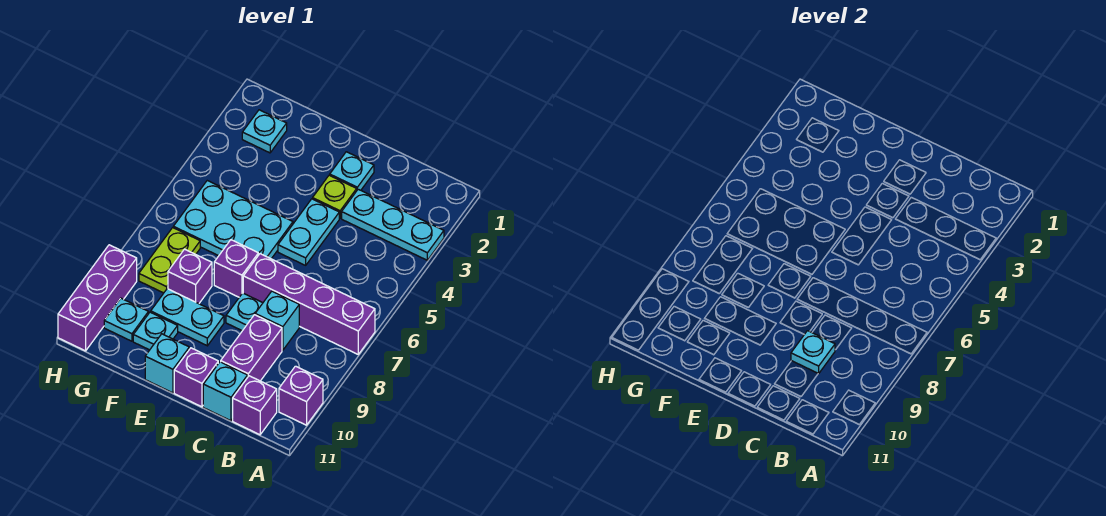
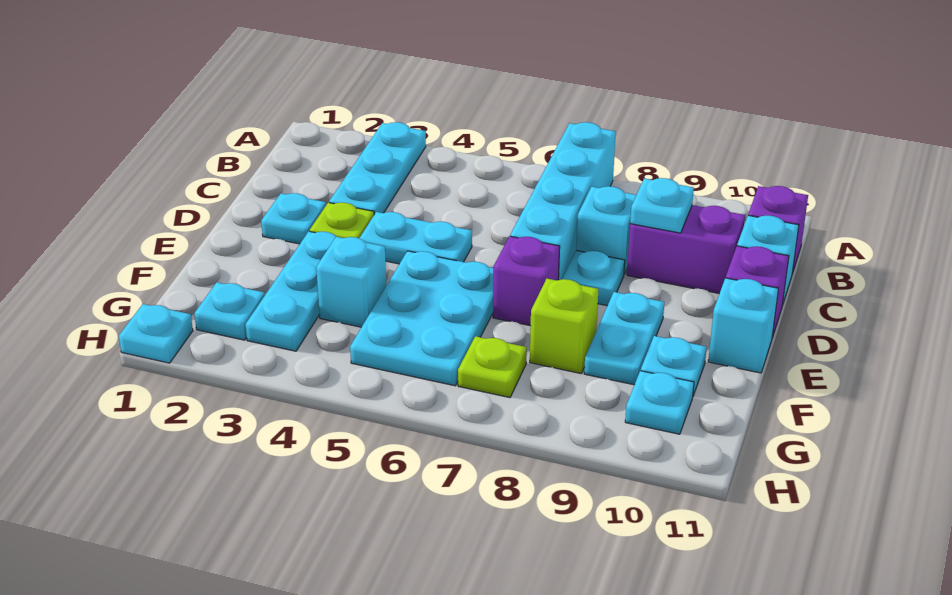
purple brick A7:D7 level 1 -> cyan brick A7:D7 level 1
purple brick A10 level 1 -> none
none -> cyan plate E3:G3 level 1
none -> cyan brick F4 level 1
purple brick F8 level 1 -> lime brick F8 level 1
lime plate G7:G8 level 1 -> lime plate G7 level 1
none -> cyan plate H1 level 1
purple brick H9:H11 level 1 -> none

